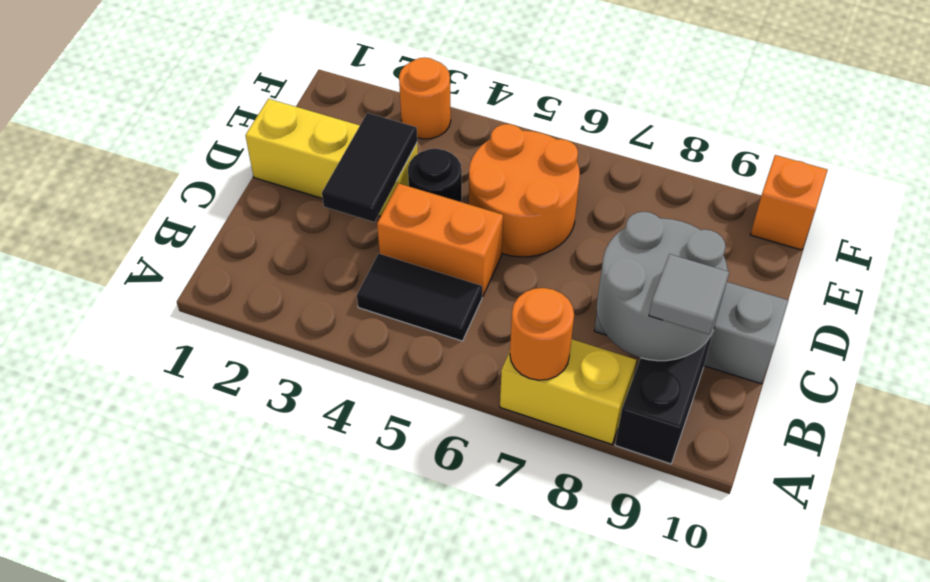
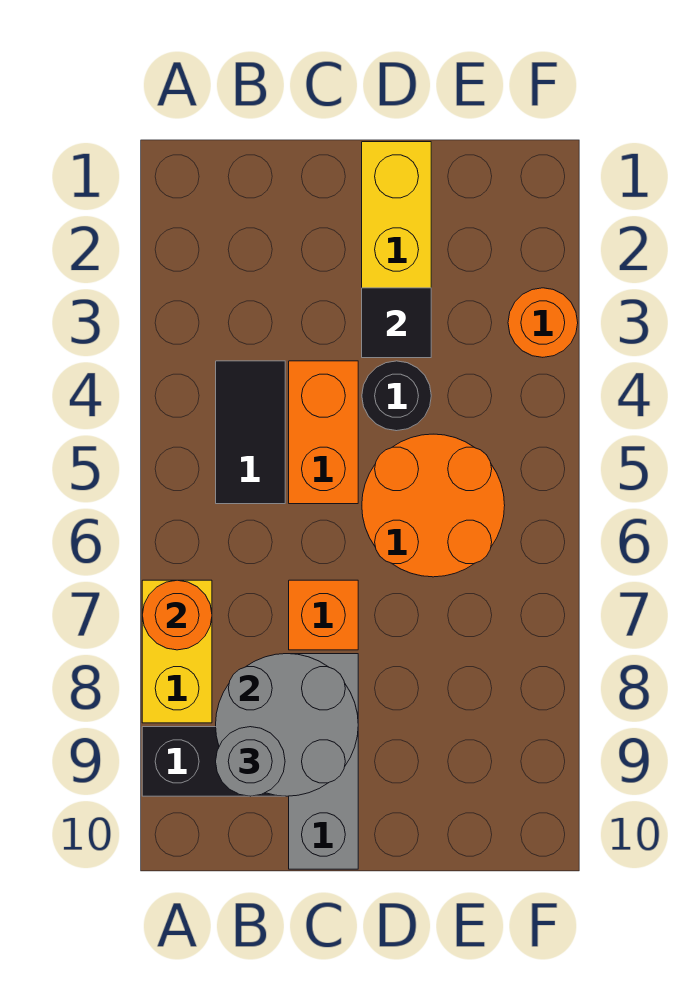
grey tile B9 level 3 -> grey round brick B9 level 3
black tile C3:D3 level 2 -> black tile D3 level 2
orange brick F10 level 1 -> orange brick C7 level 1

